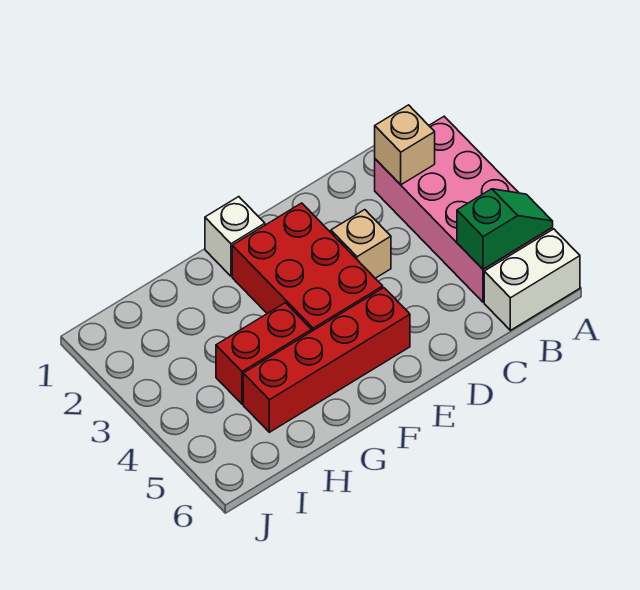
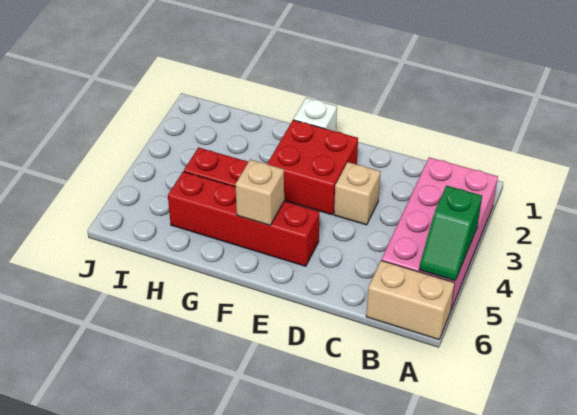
green slope A5:B5 level 2 top B -> green slope A4:A5 level 2 top 4
white brick A6:B6 level 1 -> tan brick A6:B6 level 1
tan brick B2 level 2 -> tan brick F5 level 2
red brick E2:F4 level 1 -> red brick E2:F3 level 1

